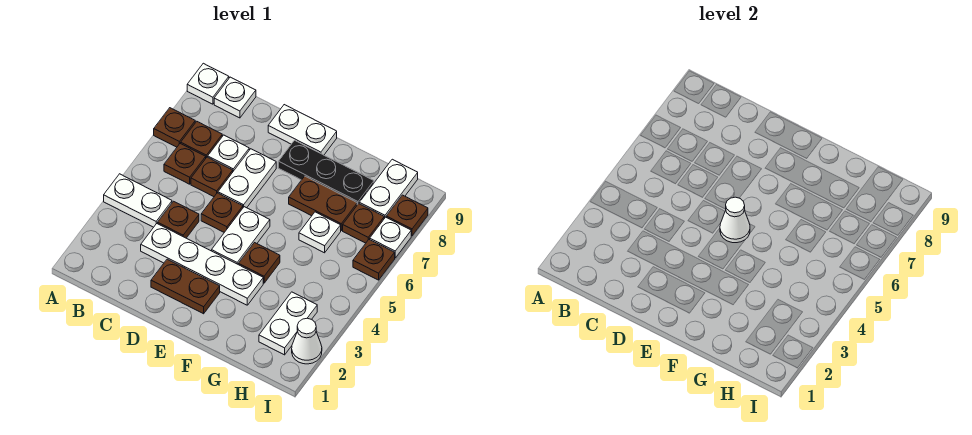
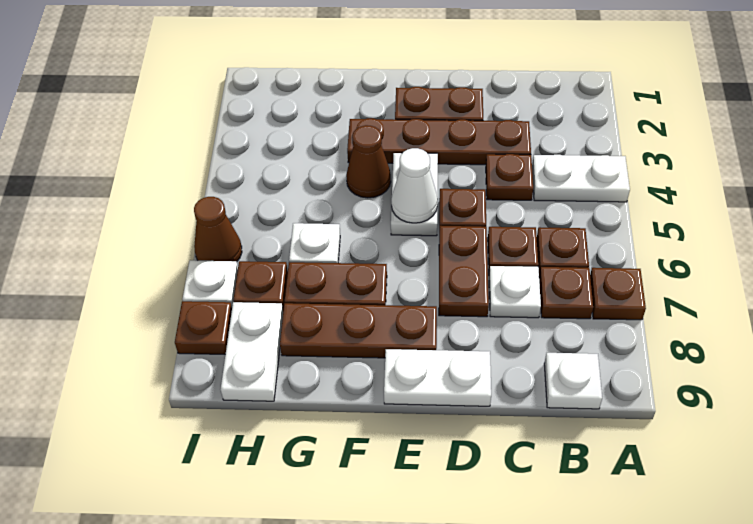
white plate A9 level 1 -> none
white plate C3:F3 level 1 -> brown plate C3:F3 level 1
white plate D6:D7 level 1 -> brown plate D6:D7 level 1
black plate E8:G8 level 1 -> brown plate E8:G8 level 1
brown plate F4 level 1 -> brown cone F4 level 1
white plate H2:H3 level 1 -> none
white cone I2 level 1 -> none
brown plate I6 level 1 -> brown cone I6 level 1

